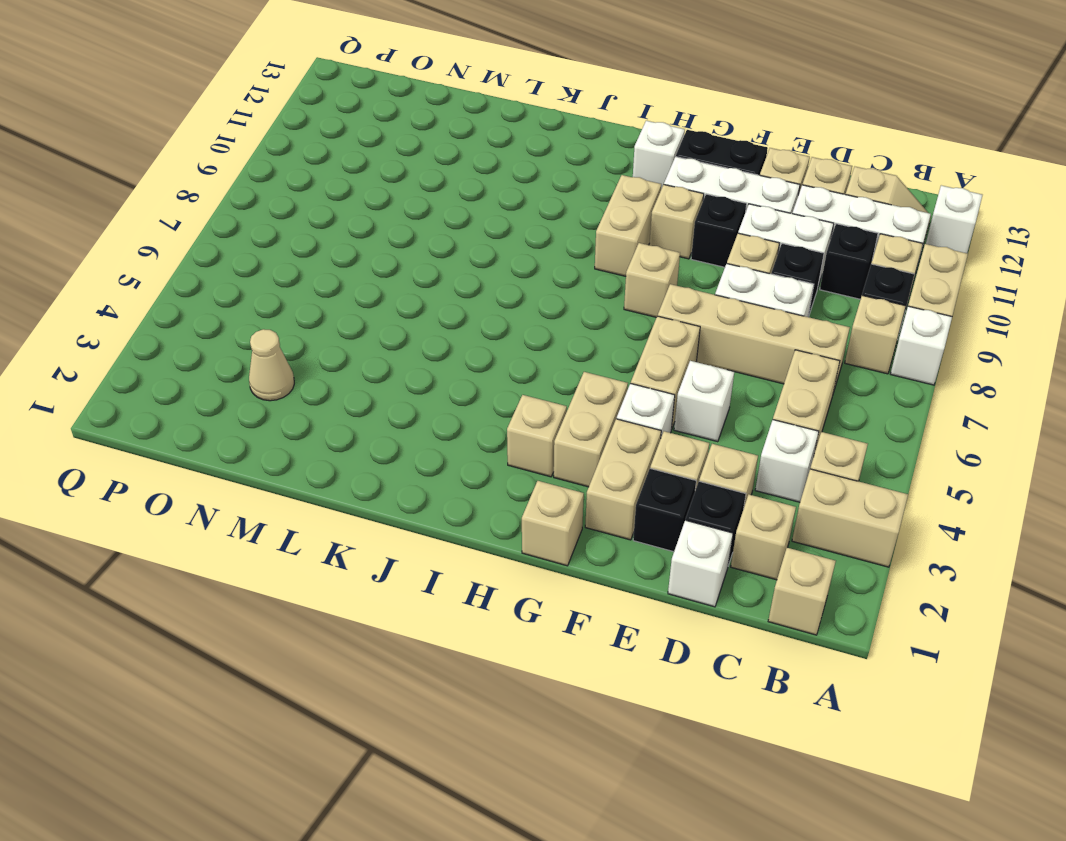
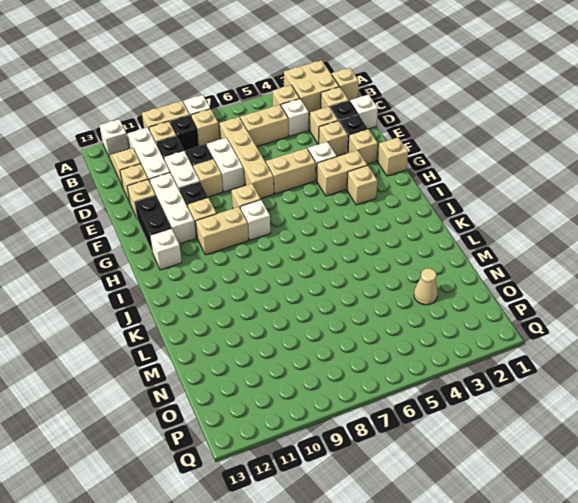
tan brick A3:B3 level 1 -> tan brick A2:B3 level 1
white brick E5 level 1 -> white brick H8 level 1
tan brick F2:F3 level 1 -> tan brick F2 level 1

